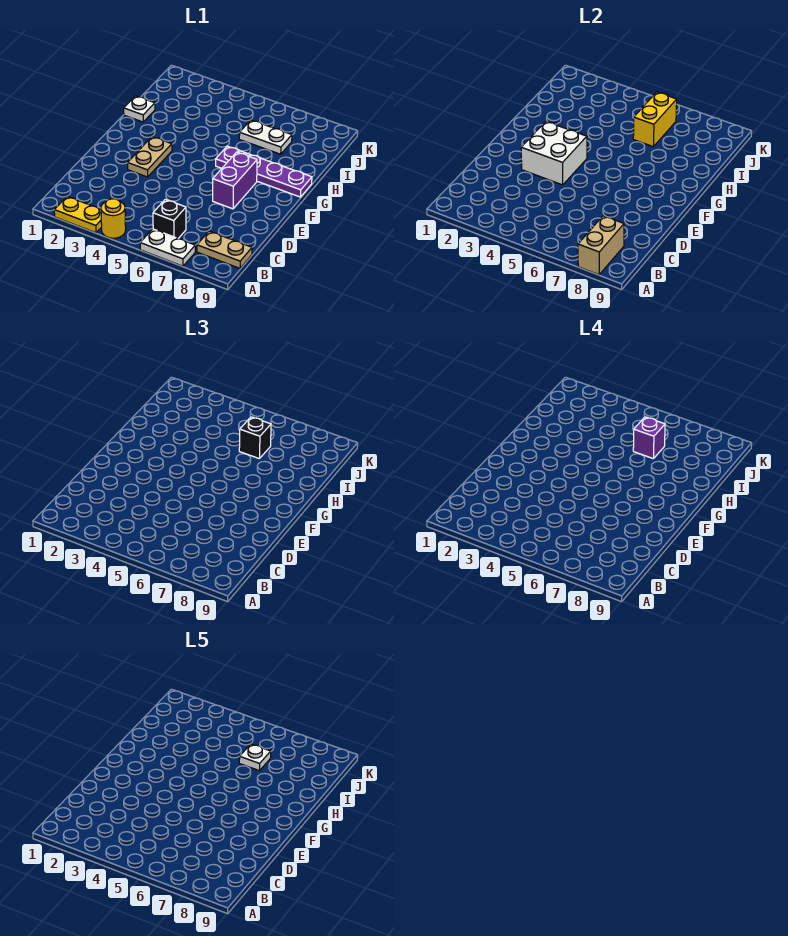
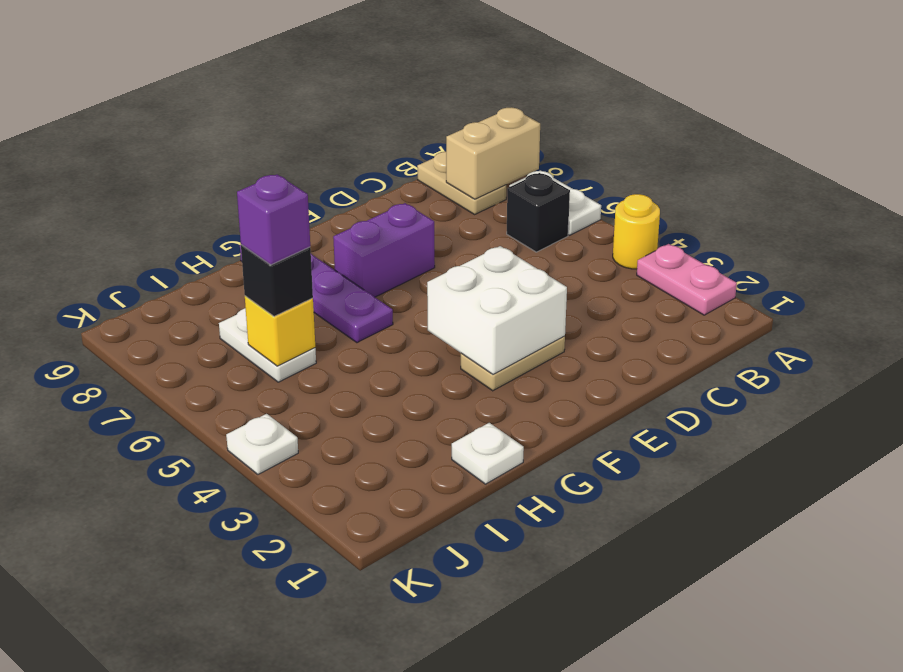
yellow plate A2:A3 level 1 -> pink plate A2:A3 level 1
yellow brick I6:J6 level 2 -> yellow brick I6 level 2
white plate I6 level 5 -> white plate K4 level 1

